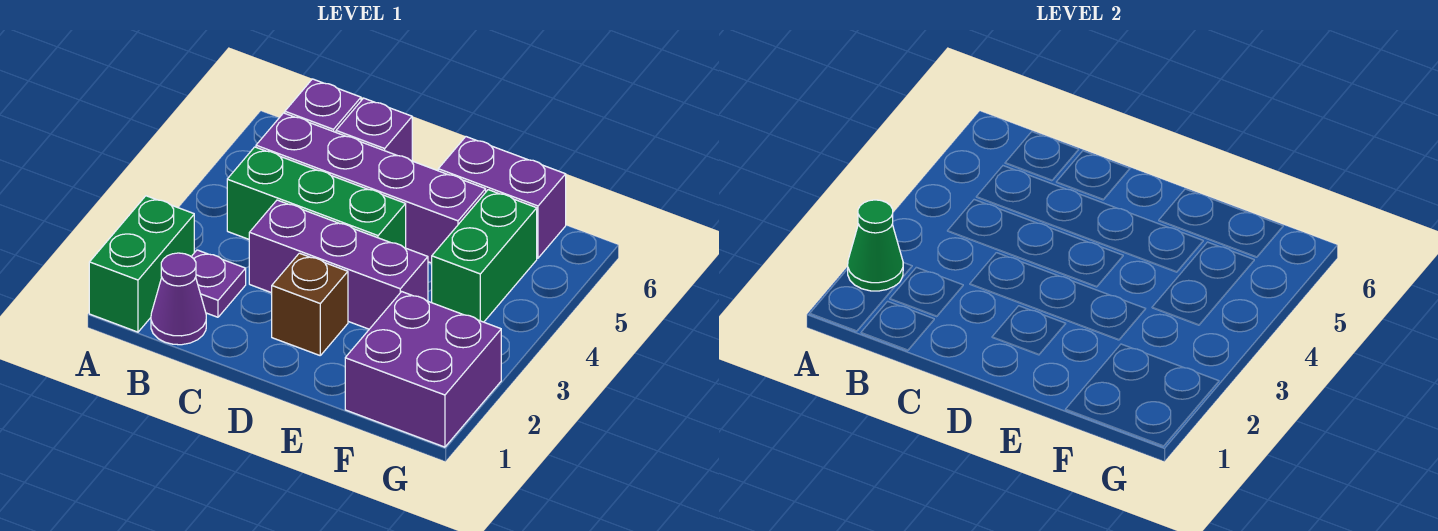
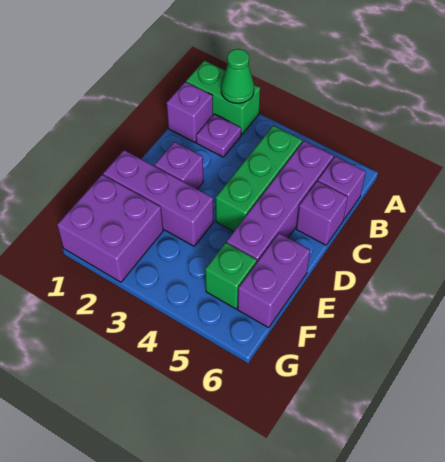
purple cone B1 level 1 -> purple brick B1 level 1
purple brick C3:E3 level 1 -> purple brick E1:E3 level 1
brown brick D2 level 1 -> purple brick D2 level 1
green brick F4:F5 level 1 -> green brick F5 level 1

